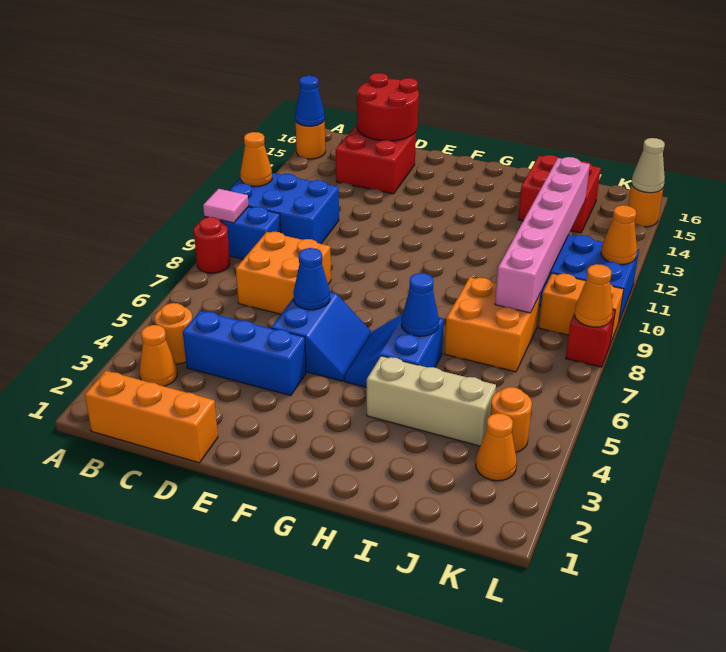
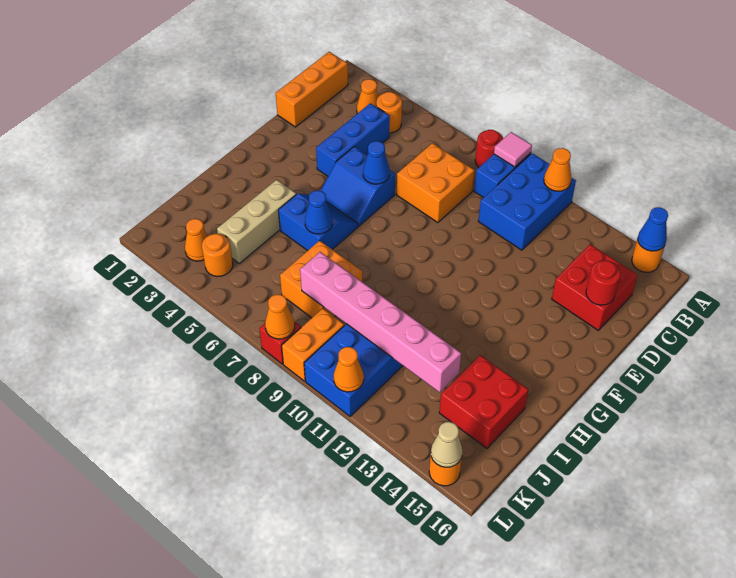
red round brick C15:D16 level 2 -> red round brick D15 level 2

